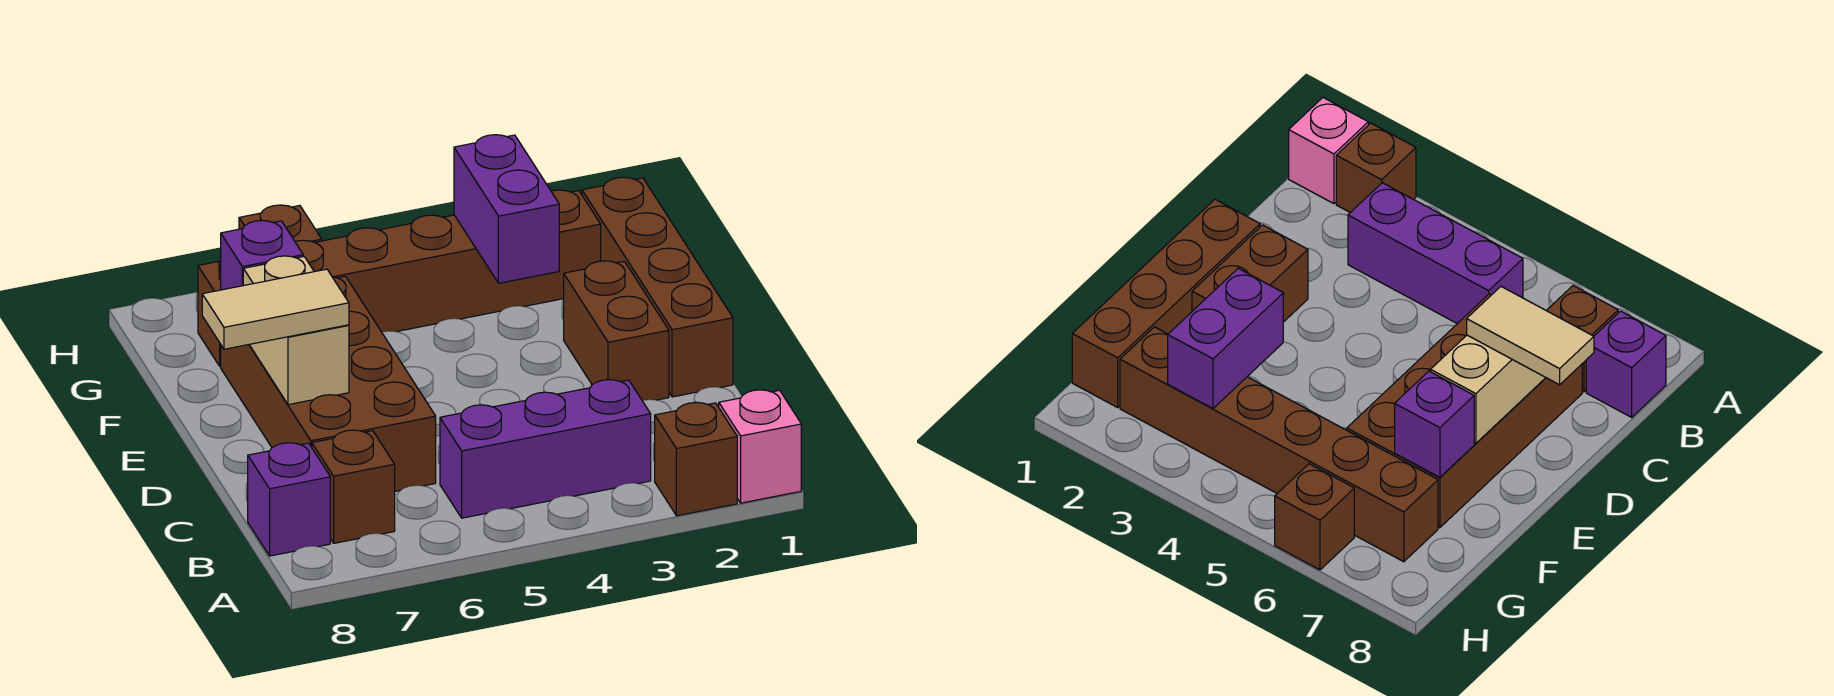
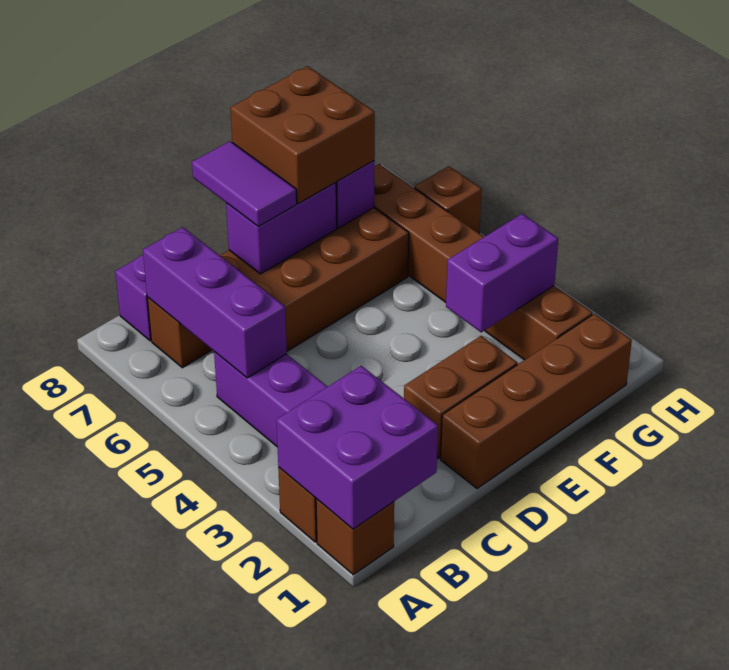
pink brick A1 level 1 -> brown brick A1 level 1
none -> purple brick A1:B2 level 2
none -> purple brick B5:B7 level 2
tan brick D7:E7 level 2 -> purple brick D7:E7 level 2
tan tile D7:D8 level 3 -> purple tile D7:D8 level 3
none -> brown brick E7:F8 level 3

